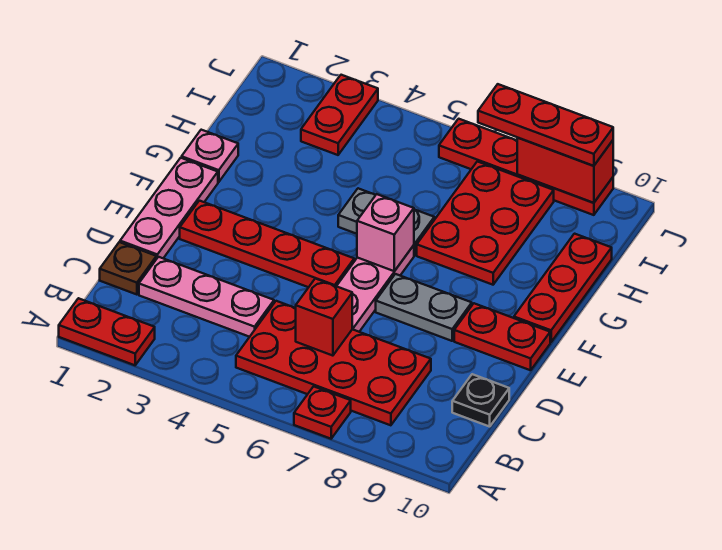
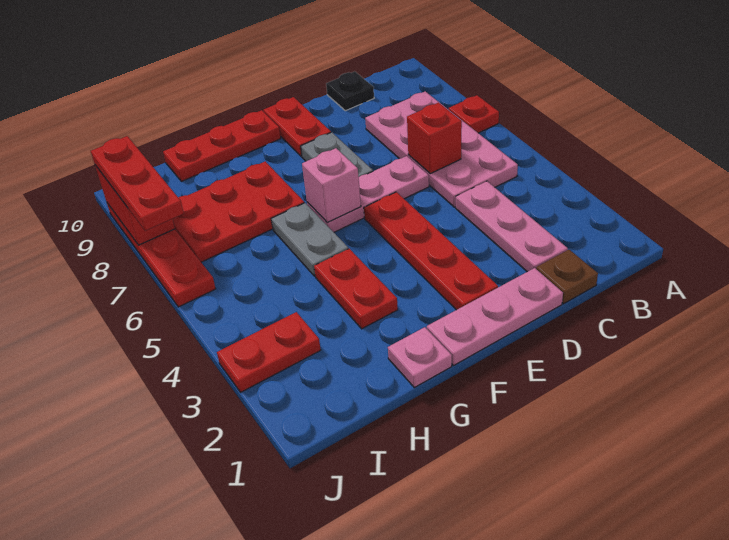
red plate A1:A2 level 1 -> red plate G3:G4 level 1
red plate B5:C8 level 1 -> pink plate B5:C8 level 1

